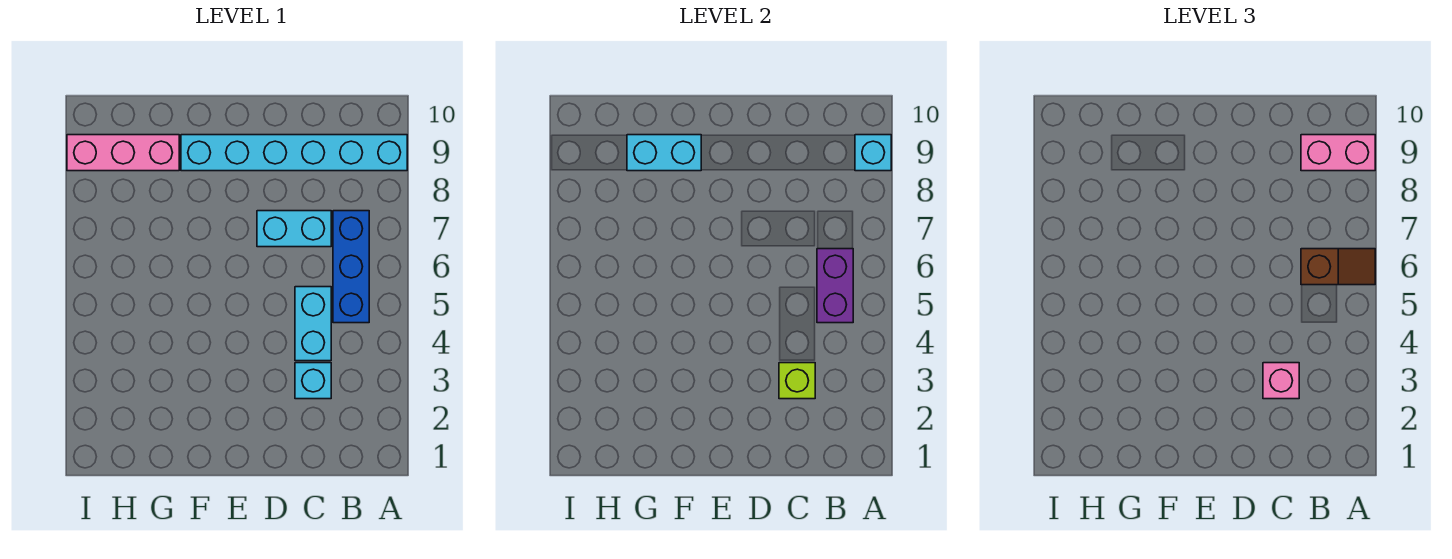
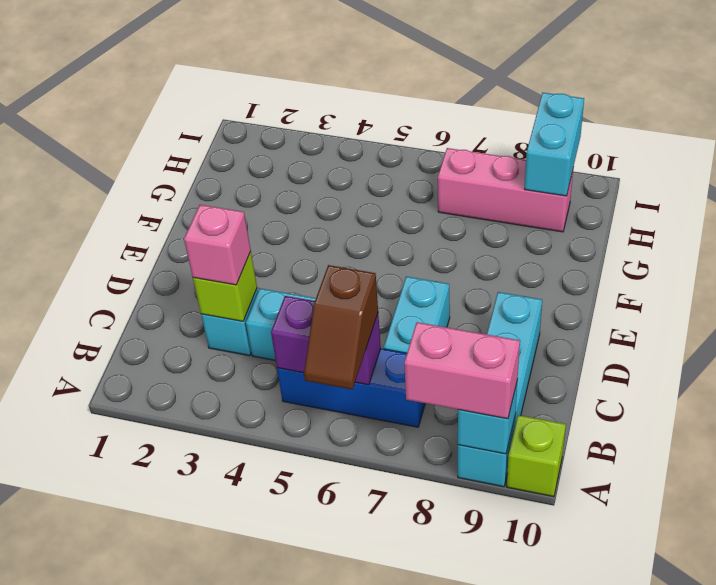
cyan brick A9:F9 level 1 -> cyan brick A9:D9 level 1
pink brick A9:B9 level 3 -> pink brick A8:A9 level 3
none -> lime brick A10 level 1
cyan brick F9:G9 level 2 -> cyan brick H9:I9 level 2
pink brick G9:I9 level 1 -> pink brick H7:H9 level 1

